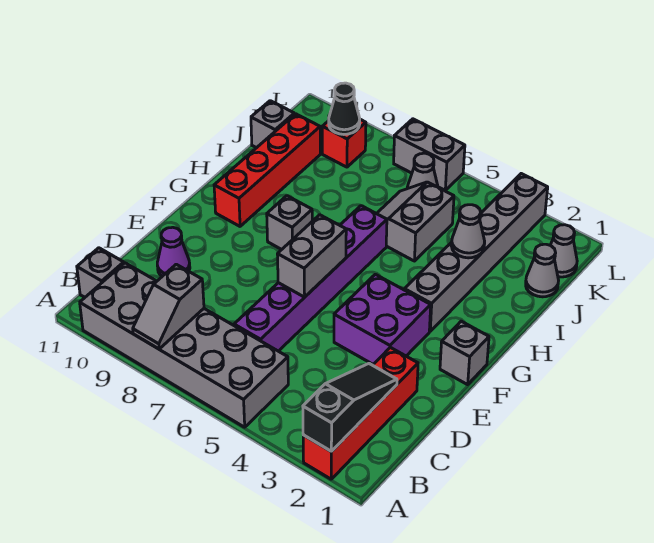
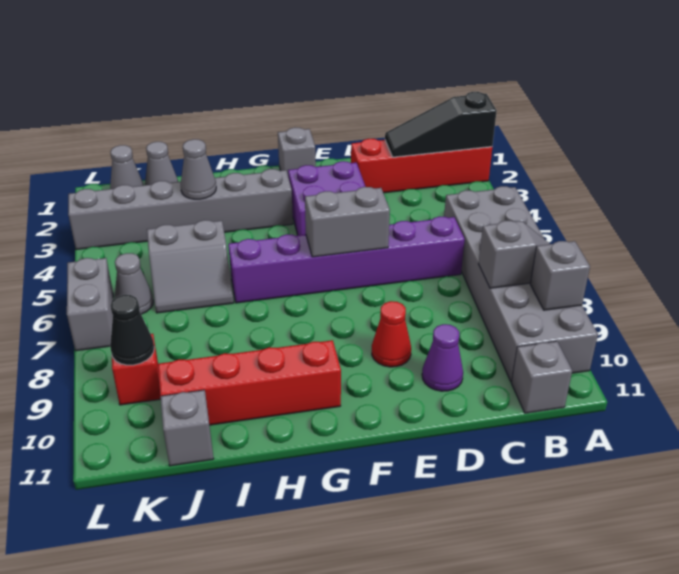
none -> red cone E9 level 1
grey brick G8 level 1 -> grey brick A9 level 2

